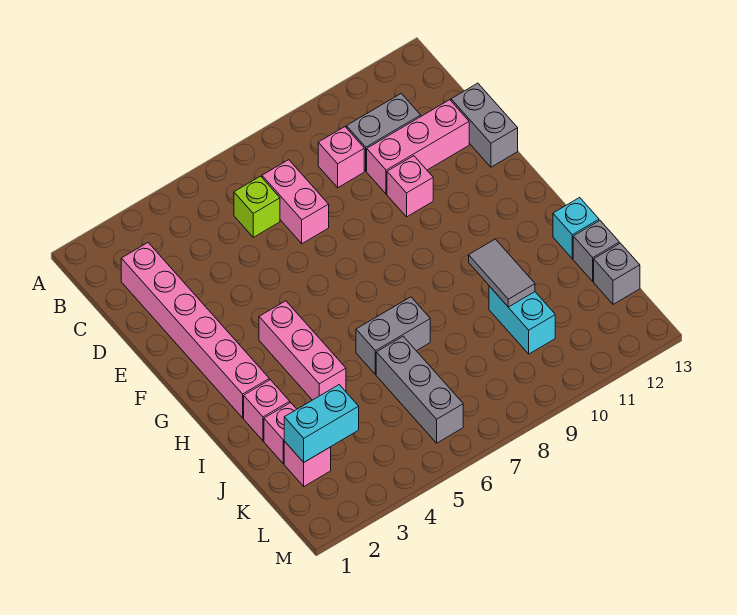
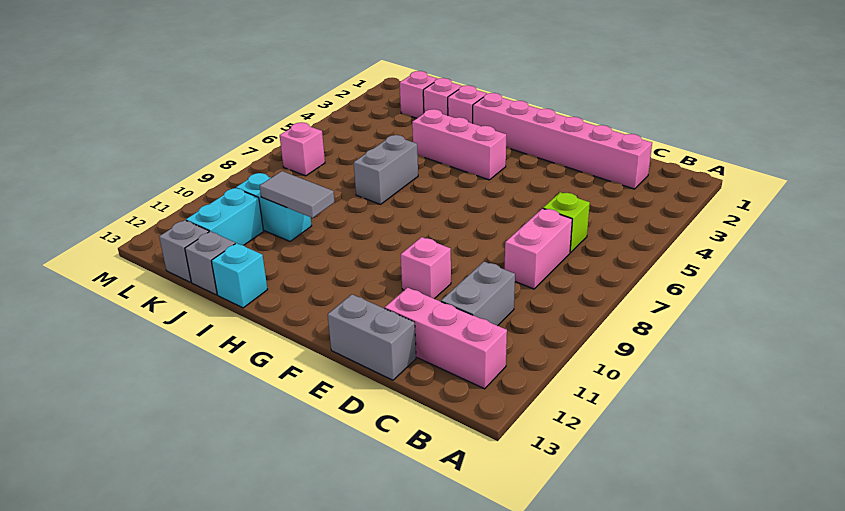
pink brick C7:D7 level 1 -> pink brick C7:C8 level 1
pink brick C9 level 1 -> pink brick L7 level 1
pink brick D10:D12 level 1 -> pink brick B12:D12 level 1
grey brick J6:L6 level 1 -> none
cyan brick K2:K3 level 2 -> cyan brick K11:K12 level 1

